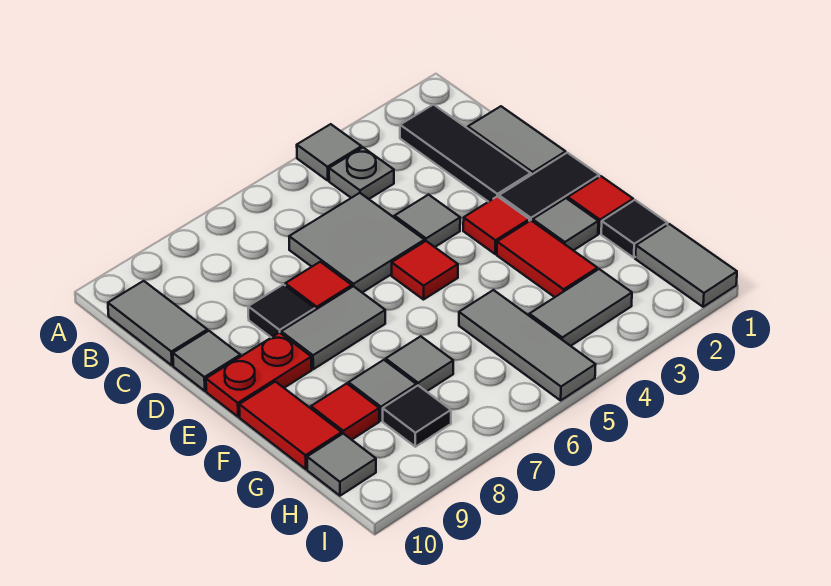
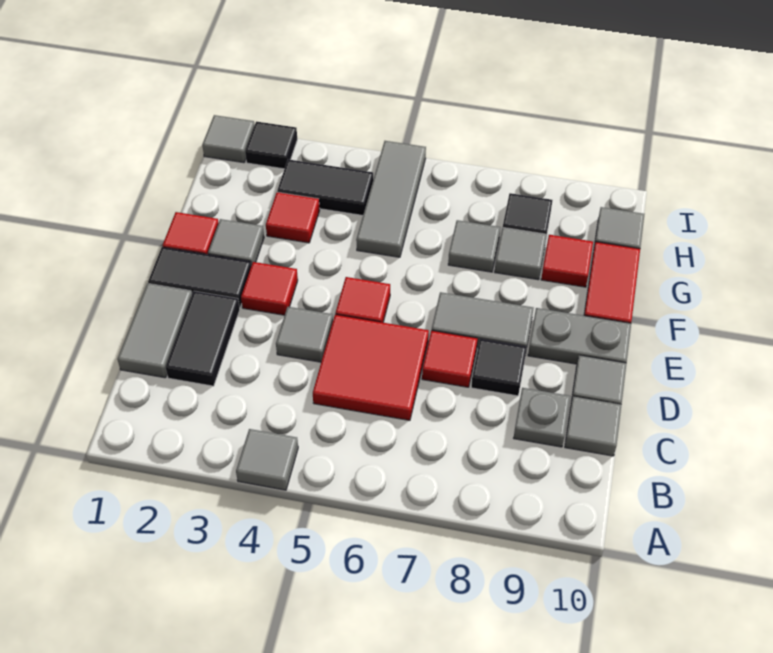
black tile B2:D2 level 1 -> black tile C2:D2 level 1
grey plate B4 level 1 -> grey plate C9 level 1
grey tile B10:C10 level 1 -> grey tile C10 level 1
grey tile C5:D6 level 1 -> red tile C5:D6 level 1
red plate E9:E10 level 1 -> grey plate E9:E10 level 1
red tile F3:G3 level 1 -> red tile G3 level 1
black tile G1 level 1 -> black tile I2 level 1
grey tile H1:I1 level 1 -> grey tile I1 level 1
grey tile H3:H4 level 1 -> black tile H3:H4 level 1

